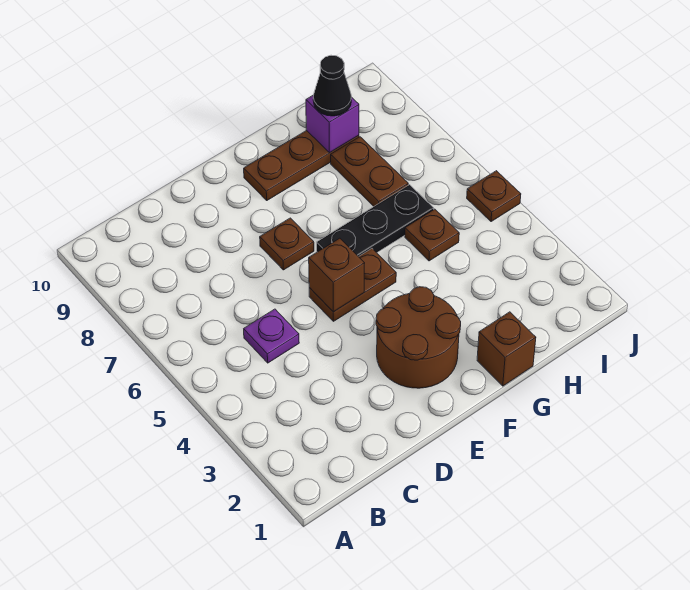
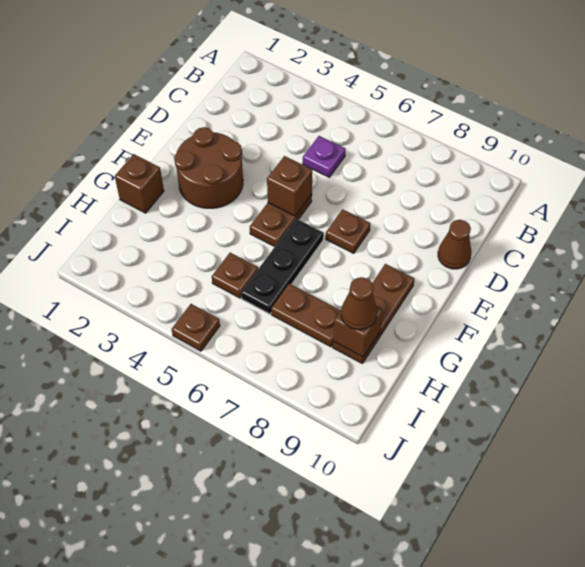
none -> brown cone D10 level 1
purple brick H9 level 2 -> brown brick H9 level 2
black cone H9 level 3 -> brown cone H9 level 3

